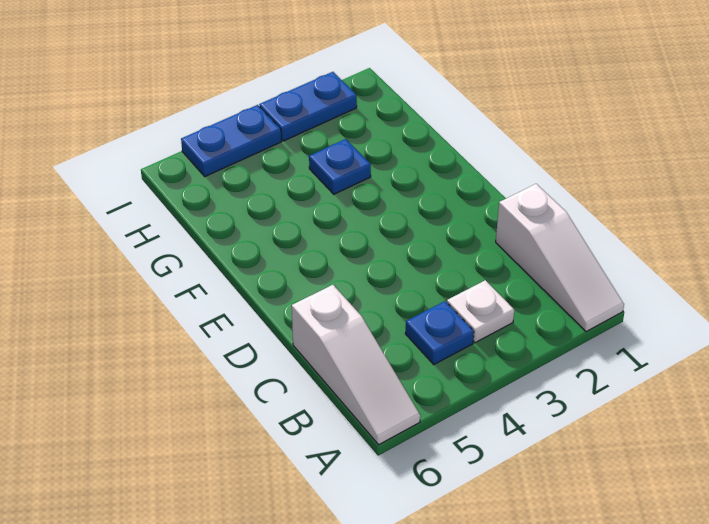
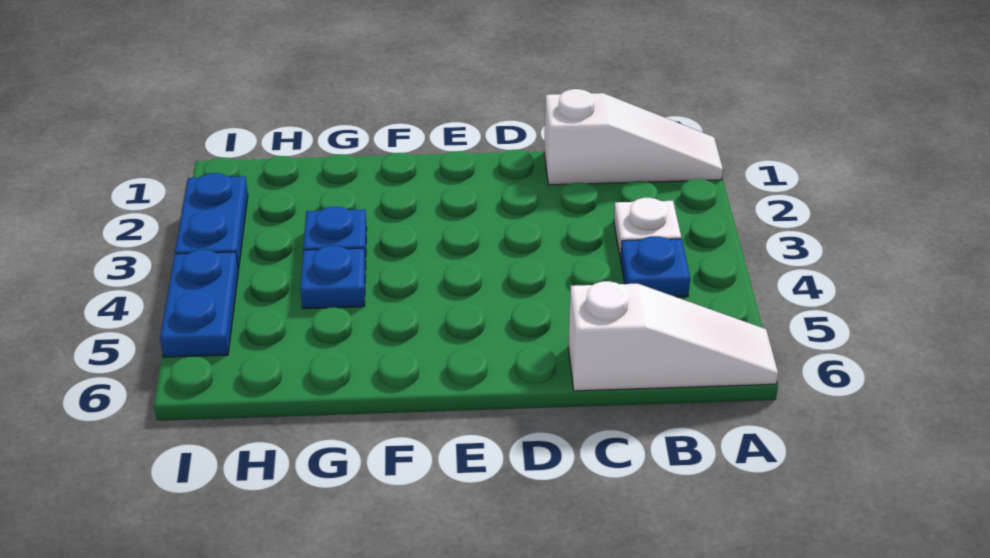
none -> blue plate G4 level 1

